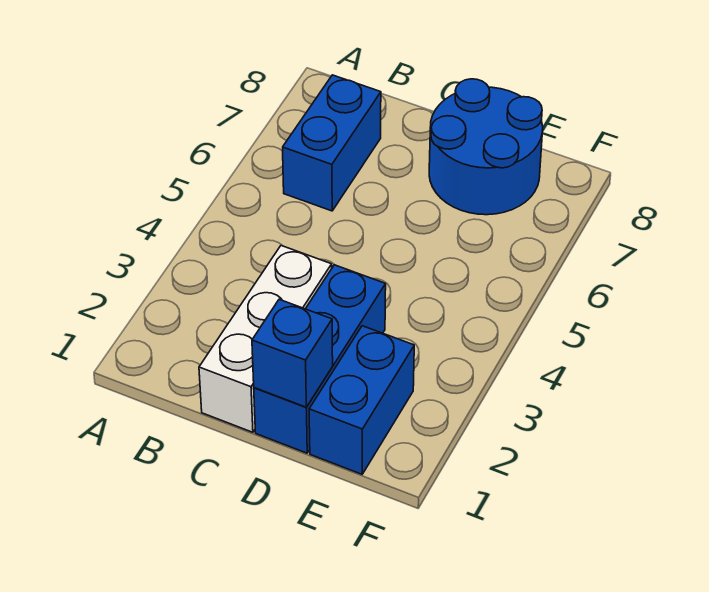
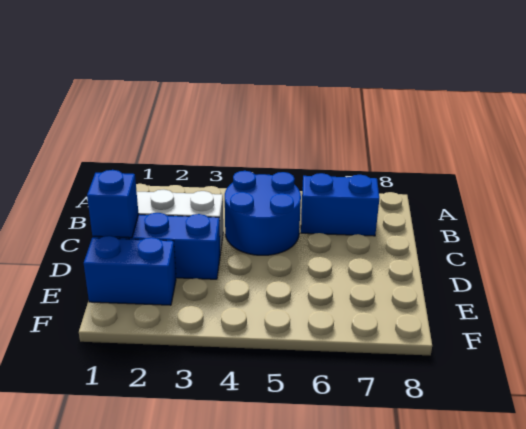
blue round brick D7:E8 level 1 -> blue round brick B4:C5 level 1

